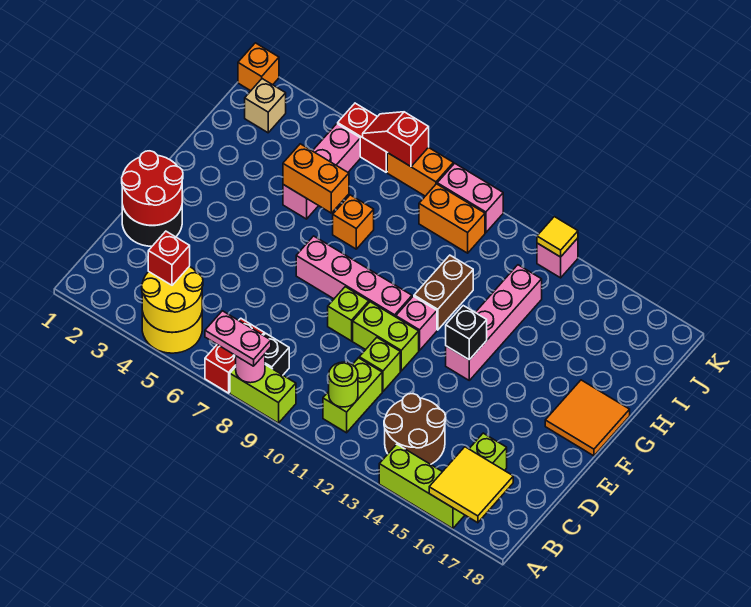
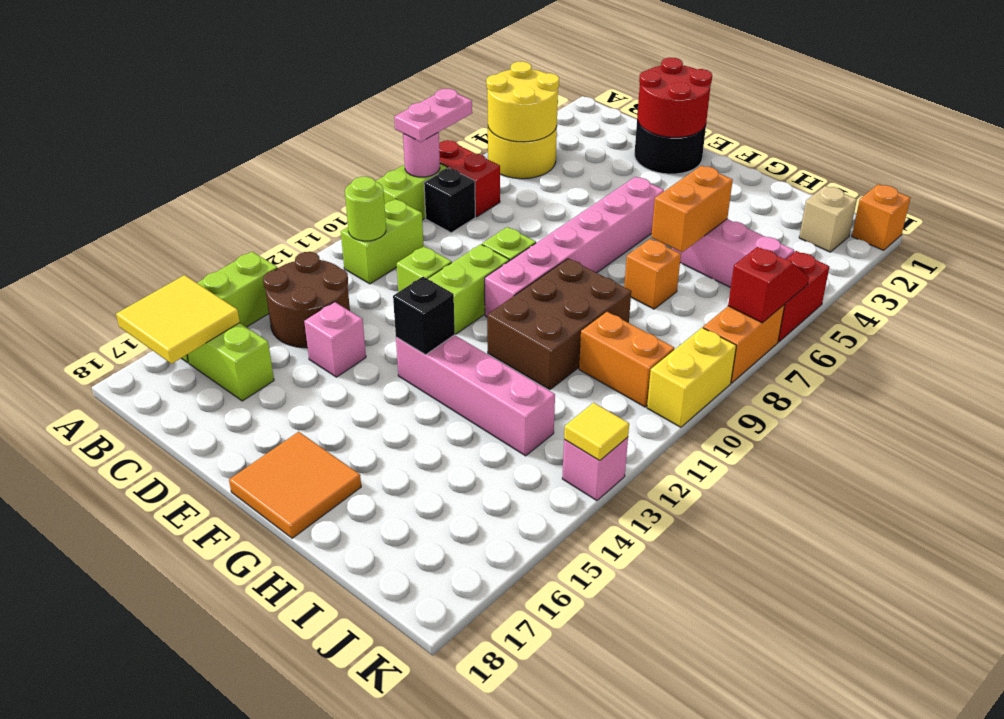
red brick B4 level 3 -> none
lime brick B11:C11 level 1 -> lime brick B10:B11 level 1
pink brick F7:F10 level 1 -> pink brick F5:F10 level 1
pink brick F11 level 1 -> pink brick D14 level 1
brown brick G11:H11 level 1 -> brown brick G9:H11 level 1
orange brick J9:J10 level 1 -> orange brick I10:J10 level 1
pink brick K9:K10 level 1 -> yellow brick K9:K10 level 1

